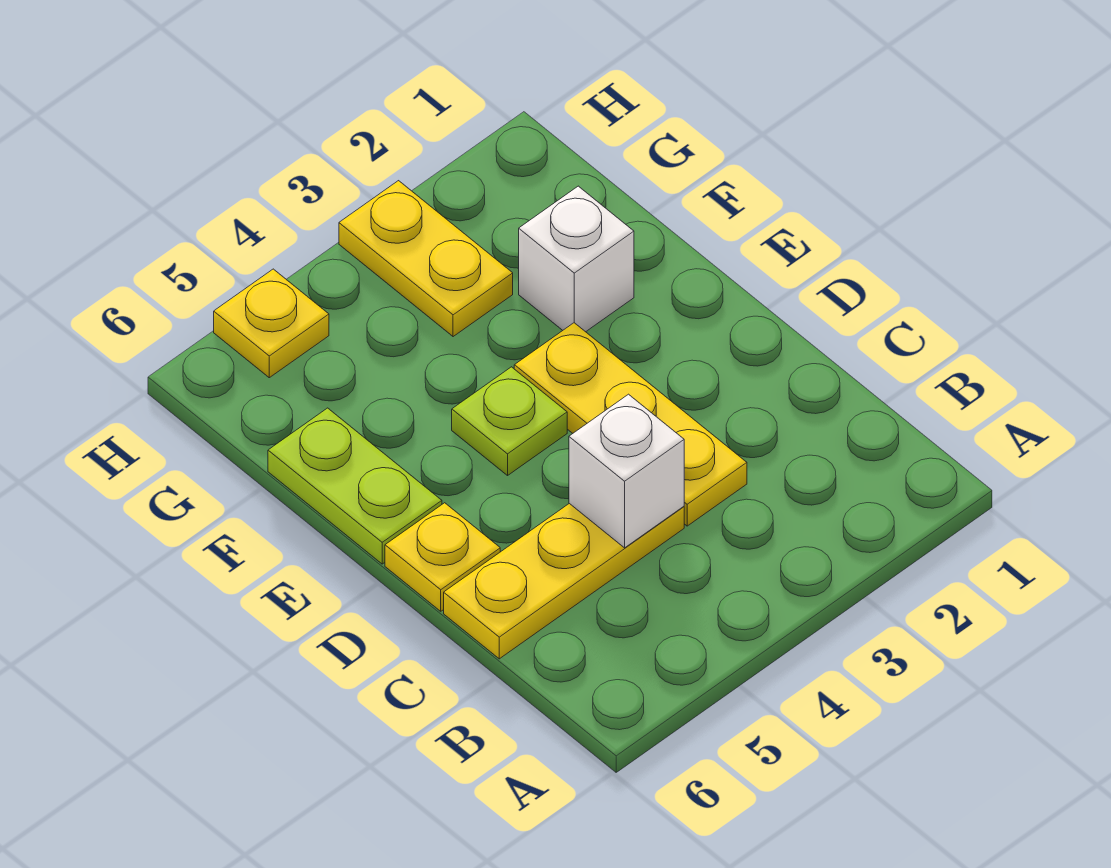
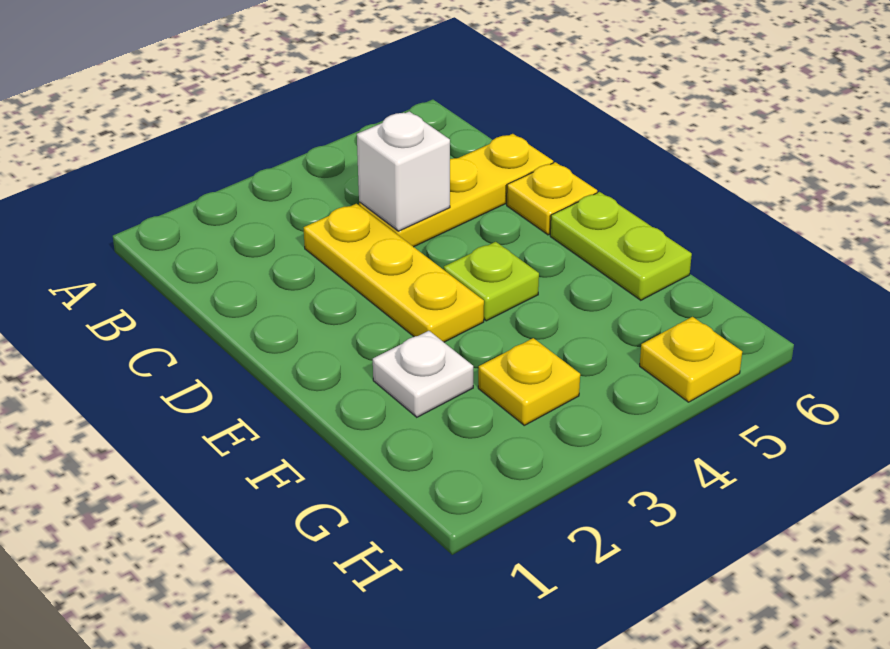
white brick F2 level 1 -> white plate F2 level 1
yellow plate G3:H3 level 1 -> yellow plate G3 level 1

